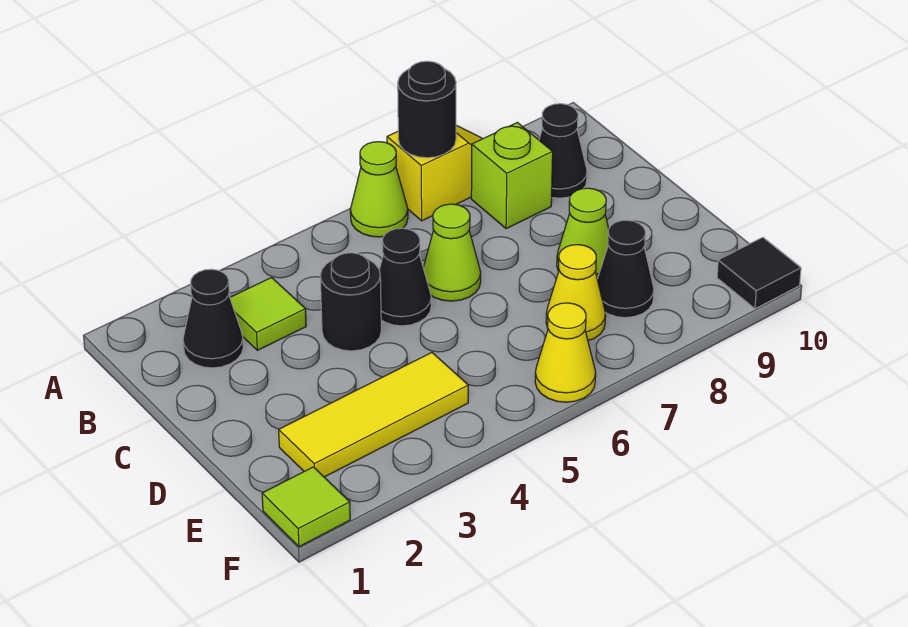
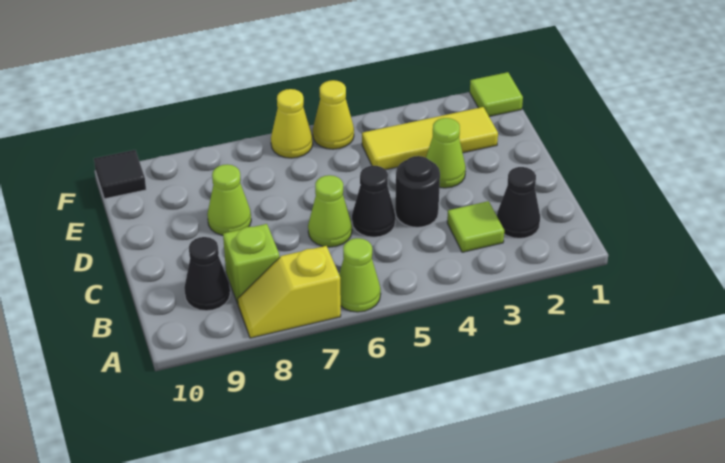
black round brick A7 level 2 -> none
none -> lime cone D3 level 1
yellow cone E7 level 1 -> yellow cone F5 level 1
black cone E8 level 1 -> none

